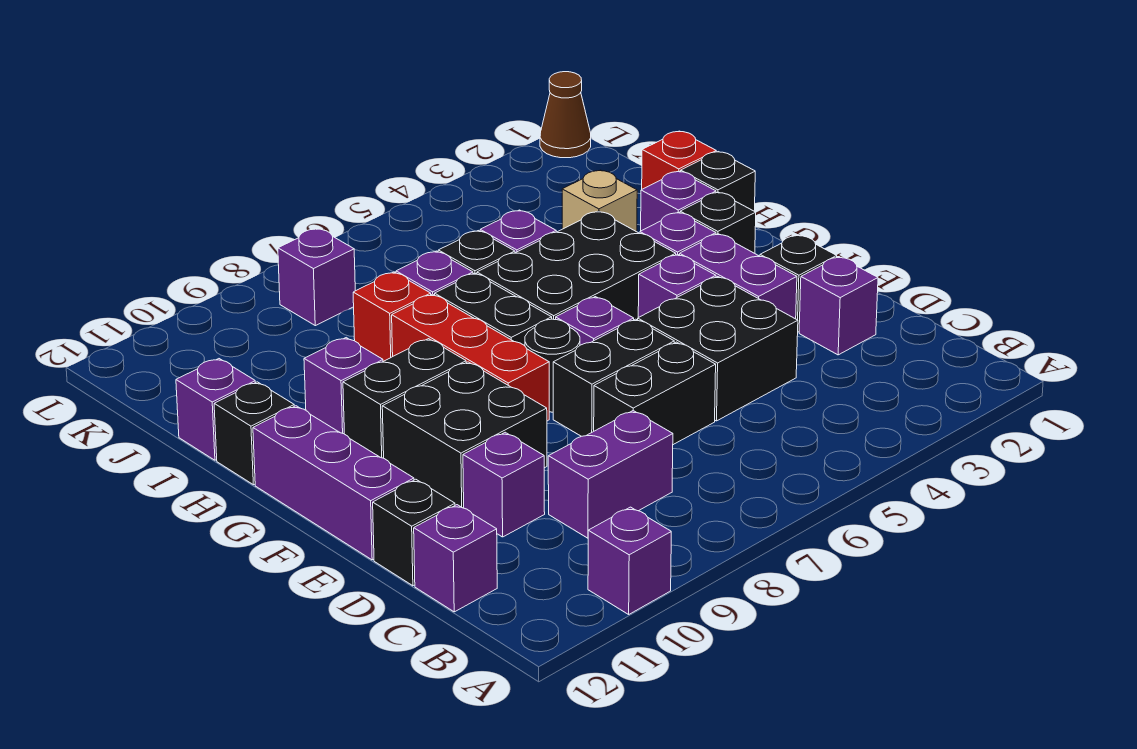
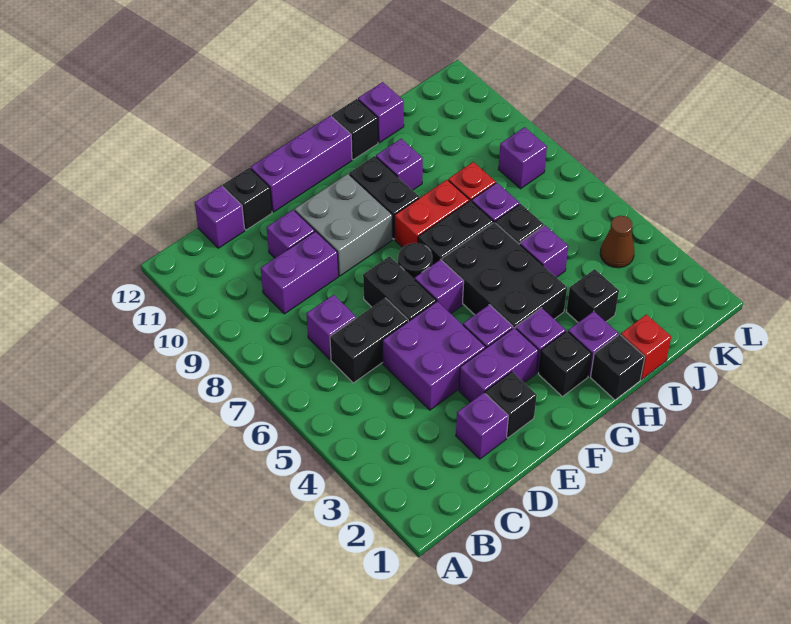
purple brick A10 level 1 -> purple brick C7 level 1
purple brick C8:C9 level 1 -> purple brick C9:D9 level 1
black brick D4:E5 level 1 -> purple brick D4:E5 level 1
black brick D6:D7 level 1 -> black brick C6:D6 level 1
black brick E9:F10 level 1 -> grey brick E9:F10 level 1
red brick F8:H8 level 1 -> red brick G8:H8 level 1
tan brick I3 level 1 -> black brick I3 level 1
brown cone L1 level 1 -> brown cone K4 level 1

